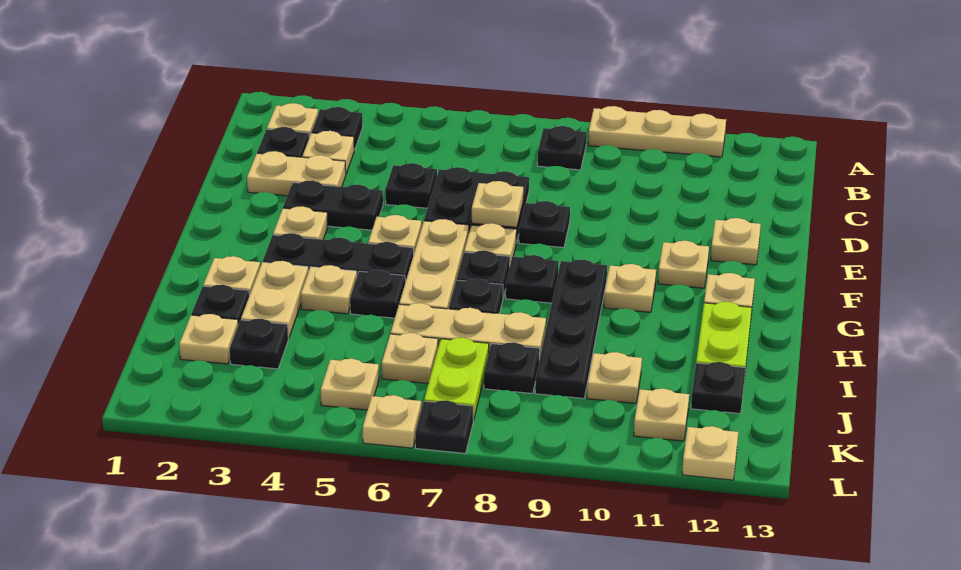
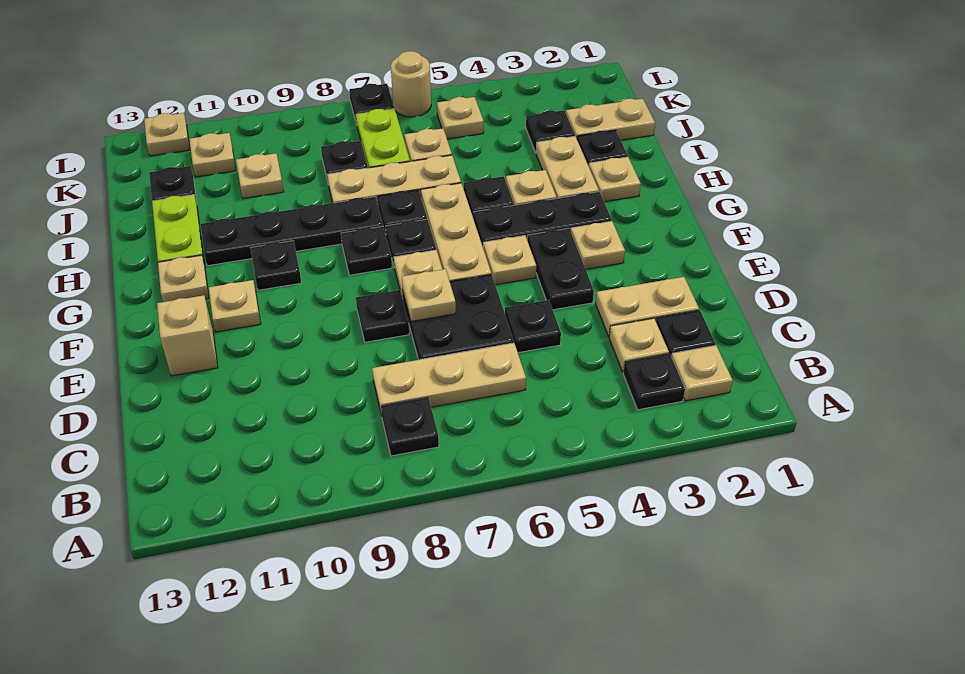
tan plate A9:A11 level 1 -> tan plate C6:C8 level 1
black plate E3:E4 level 1 -> black plate E4:F4 level 1
tan plate E12 level 1 -> tan brick E12 level 1
black plate G9:J9 level 1 -> black plate H8:H11 level 1
tan plate G10 level 1 -> black plate G10 level 1
tan plate J2 level 1 -> tan plate J1:J2 level 1
tan plate L6 level 1 -> tan round brick L6 level 1

